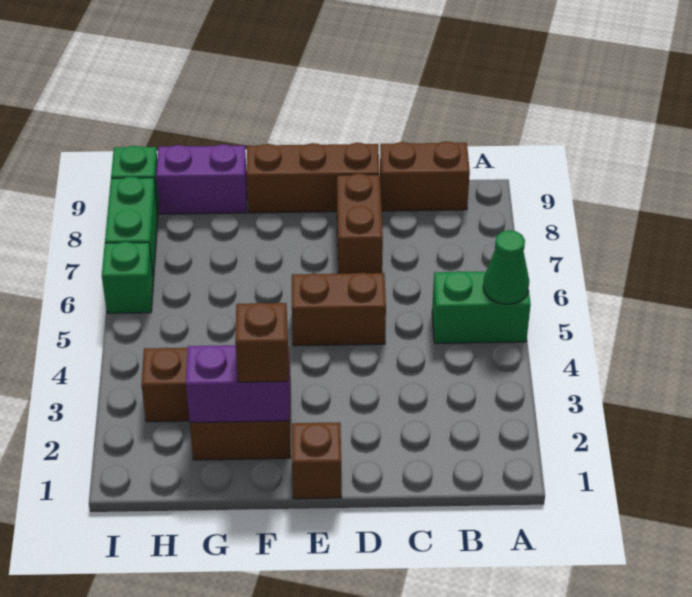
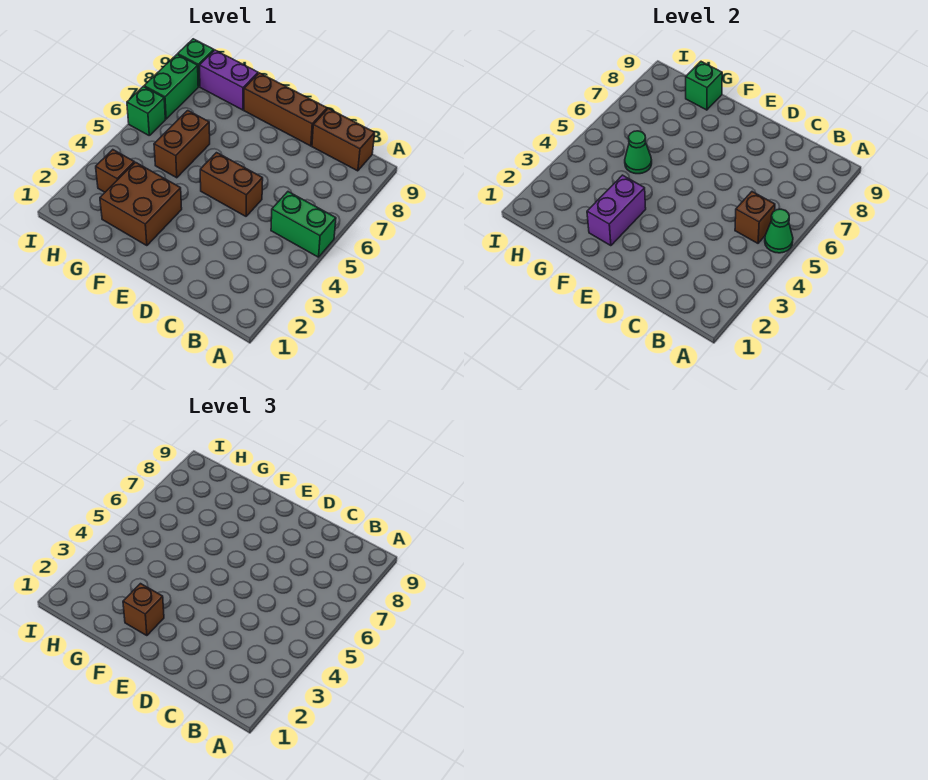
brown brick D7:D8 level 1 -> brown brick G5:G6 level 1
brown brick E1 level 1 -> brown brick B5 level 2
purple brick F2:G2 level 2 -> purple brick F2:F3 level 2
none -> green cone G5 level 2
none -> green brick G9 level 2

